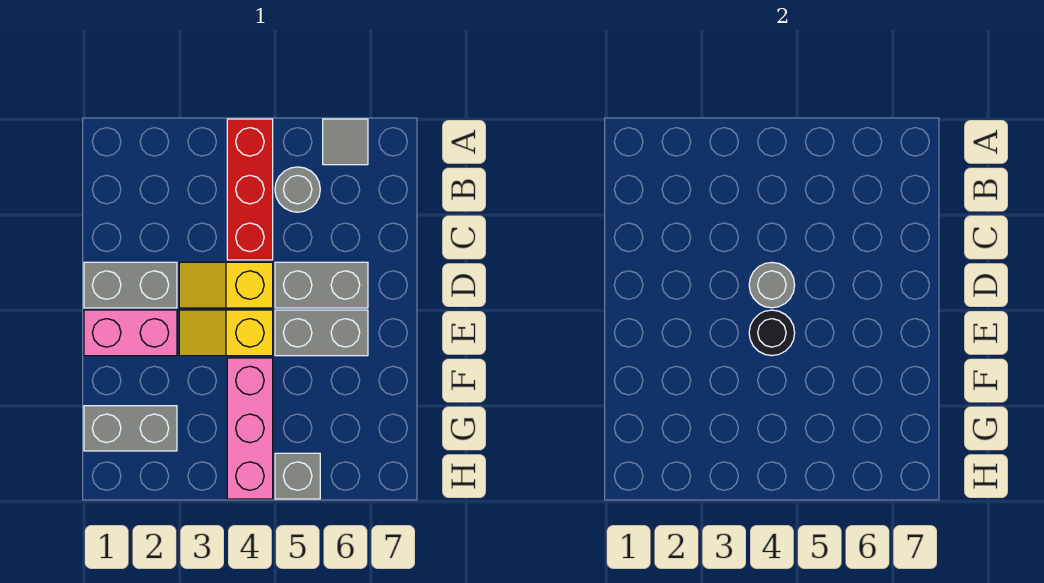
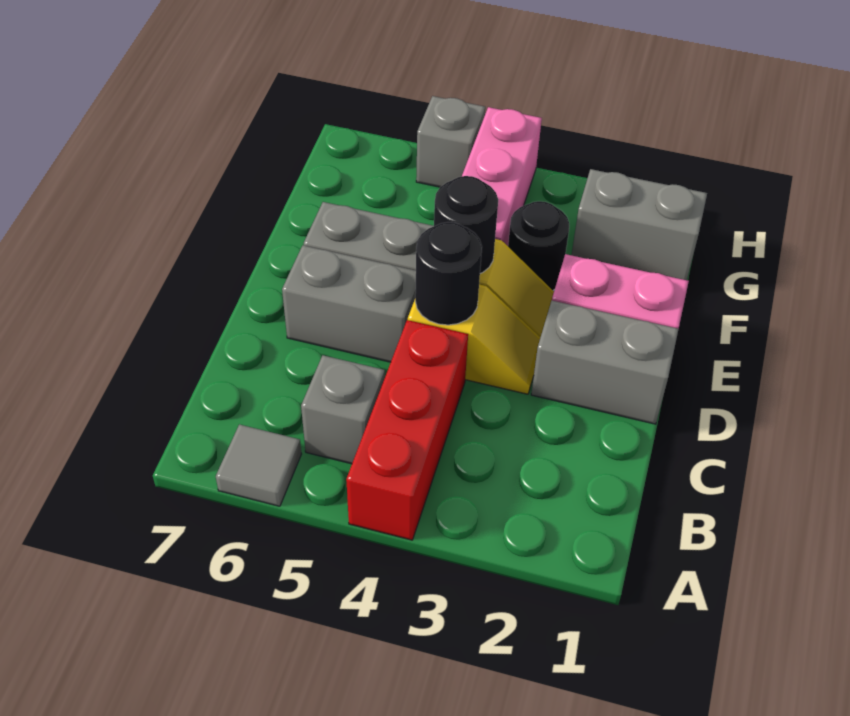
grey round brick B5 level 1 -> grey brick B5 level 1
grey round brick D4 level 2 -> black round brick D4 level 2
none -> black round brick F3 level 1

